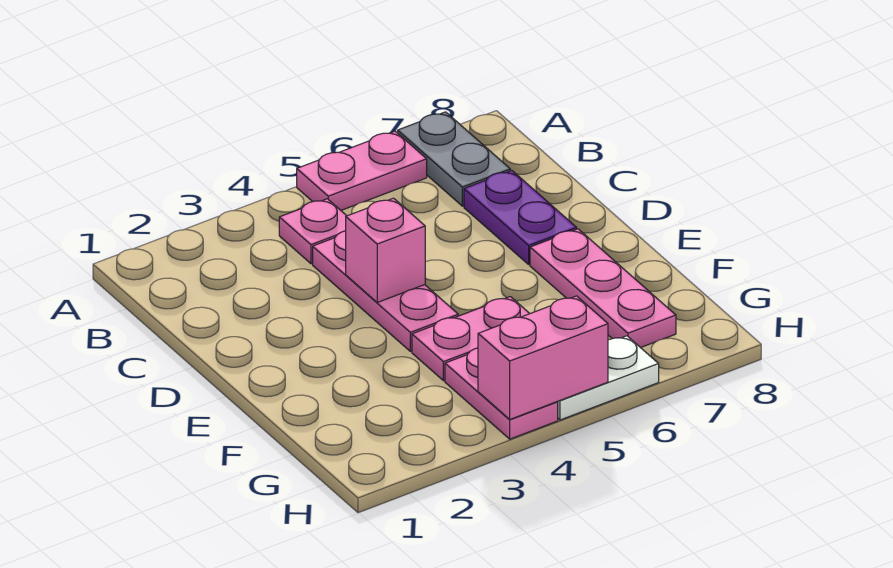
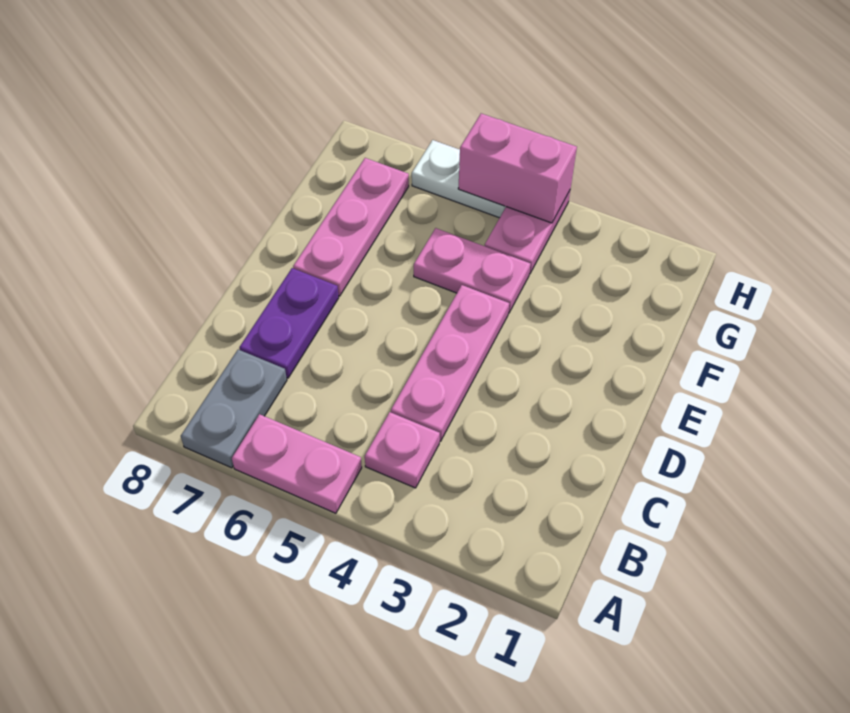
pink brick D4 level 2 -> none

